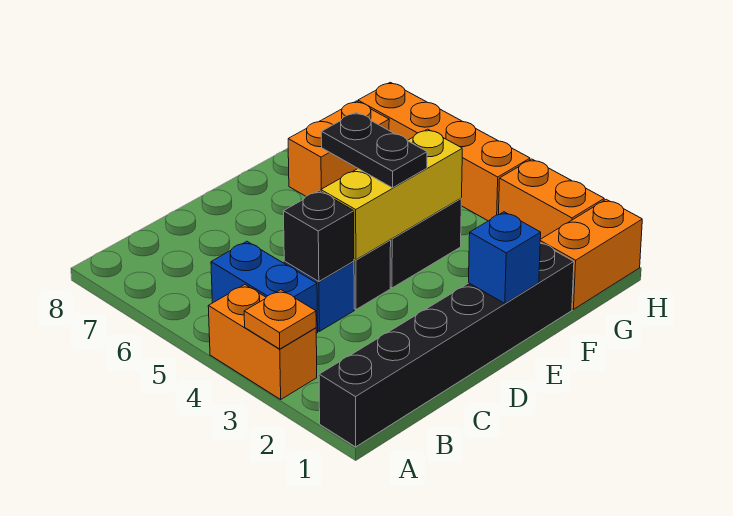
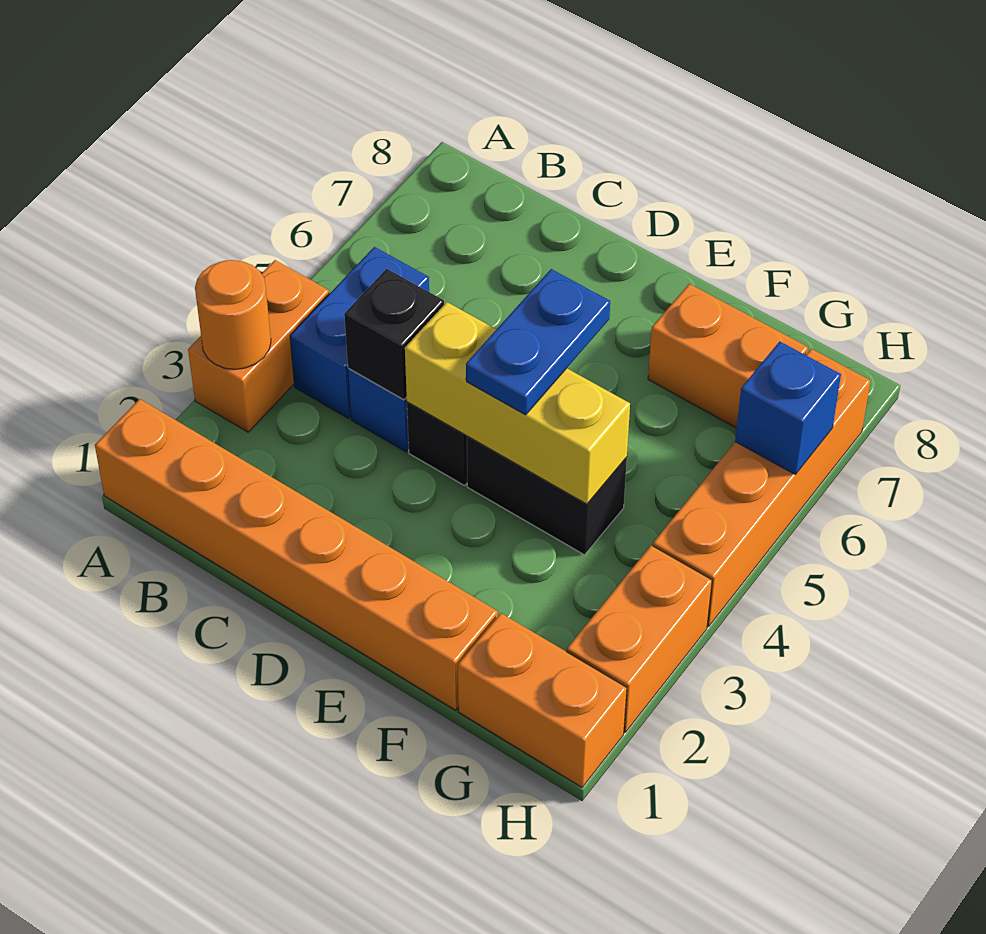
black brick A1:F1 level 1 -> orange brick A1:F1 level 1
orange plate A3 level 2 -> orange round brick A3 level 2
blue brick E1 level 2 -> blue brick H6 level 2
black plate E4:E5 level 3 -> blue plate E4:E5 level 3

